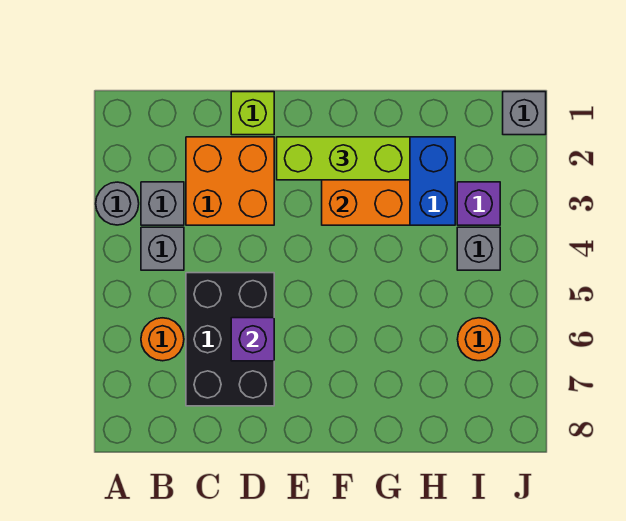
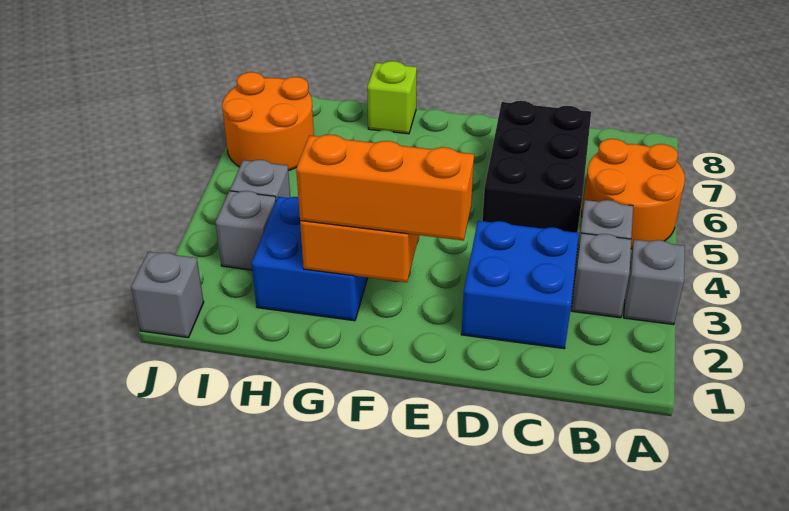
grey round brick A3 level 1 -> grey brick A3 level 1
orange round brick B6 level 1 -> orange round brick A5:B6 level 1
orange brick C2:D3 level 1 -> blue brick C2:D3 level 1
lime brick D1 level 1 -> lime brick G8 level 1
purple brick D6 level 2 -> none
lime brick E2:G2 level 3 -> orange brick E2:G2 level 3
purple brick I3 level 1 -> grey brick I3 level 1
orange round brick I6 level 1 -> orange round brick I6:J7 level 1

